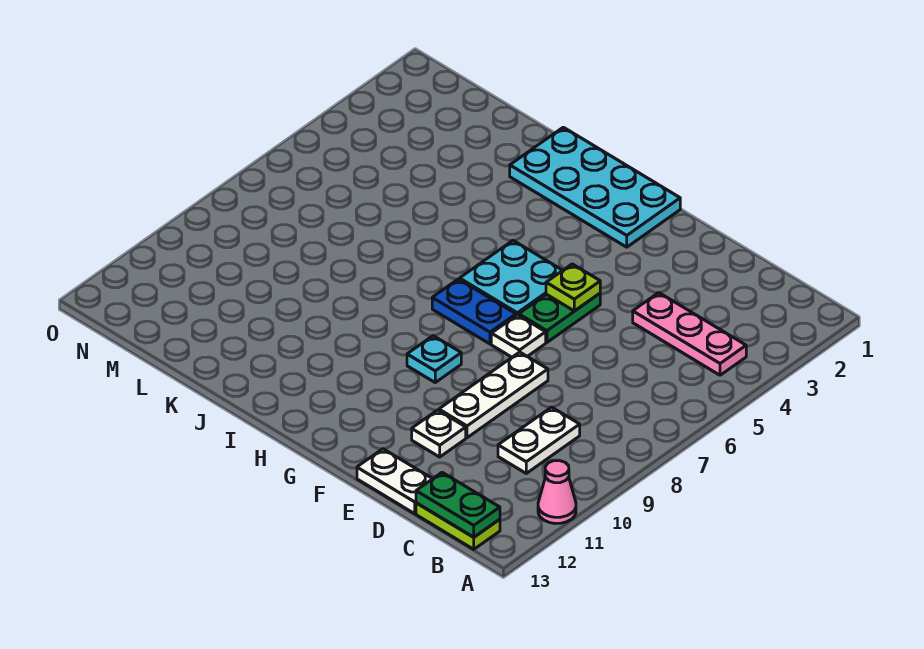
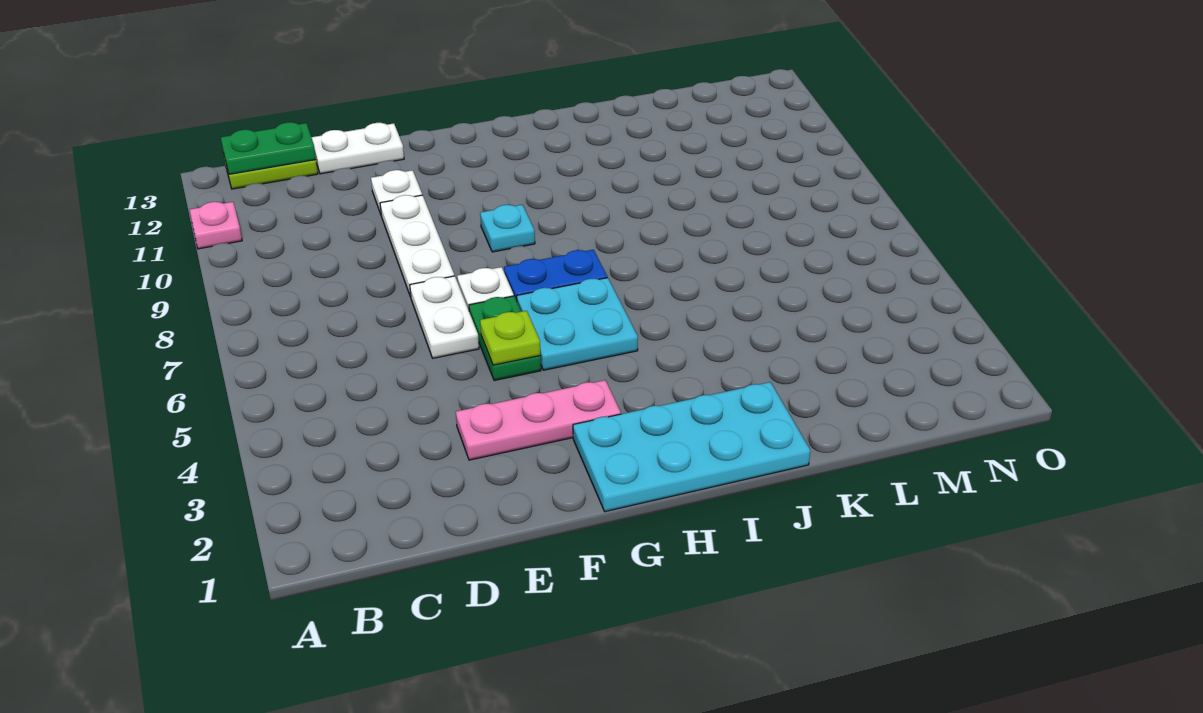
pink cone A11 level 1 -> pink plate A11 level 1
pink plate B4:D4 level 1 -> pink plate E3:G3 level 1
white plate C9:C10 level 1 -> white plate E6:E7 level 1

